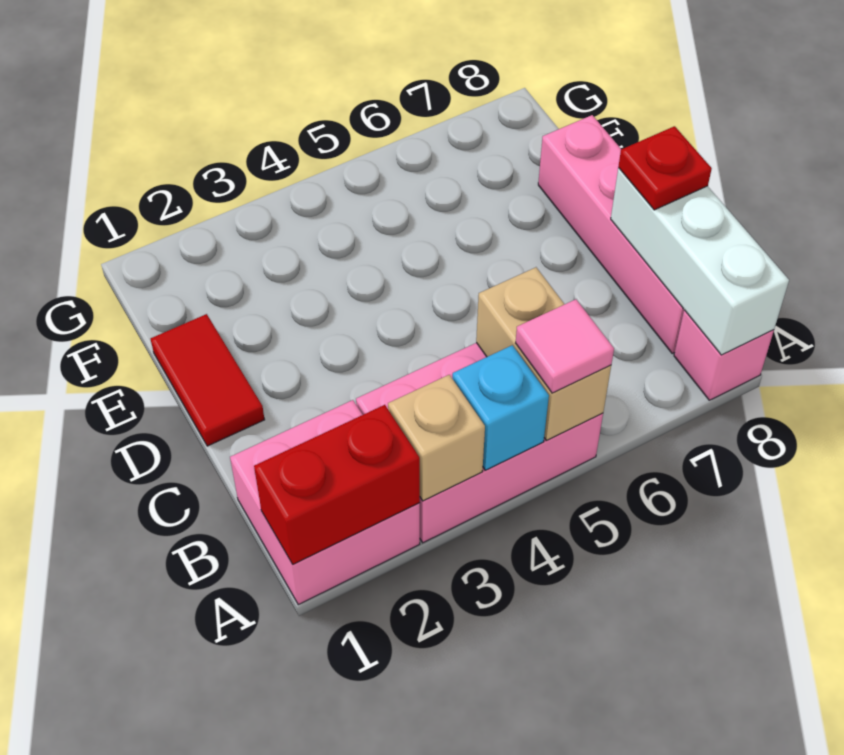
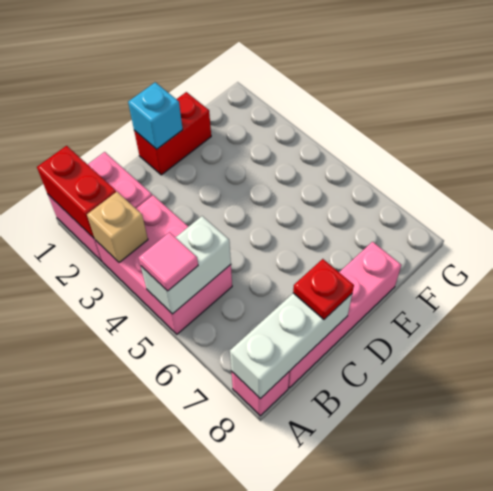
cyan brick A4 level 2 -> cyan brick D1 level 2
tan brick A5:B5 level 2 -> white brick A5:B5 level 2
red tile D1:E1 level 1 -> red brick D1:E1 level 1

